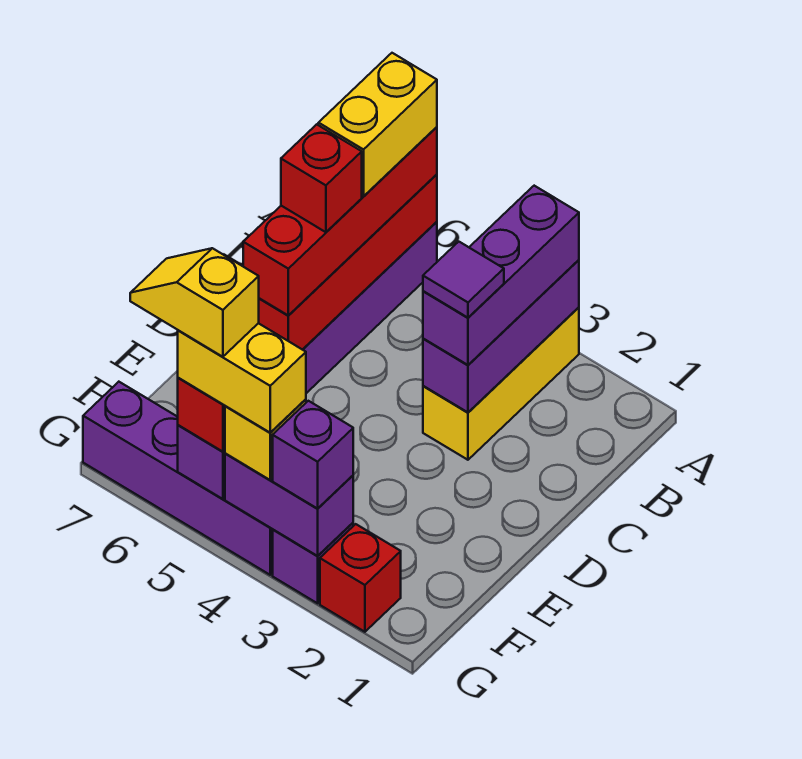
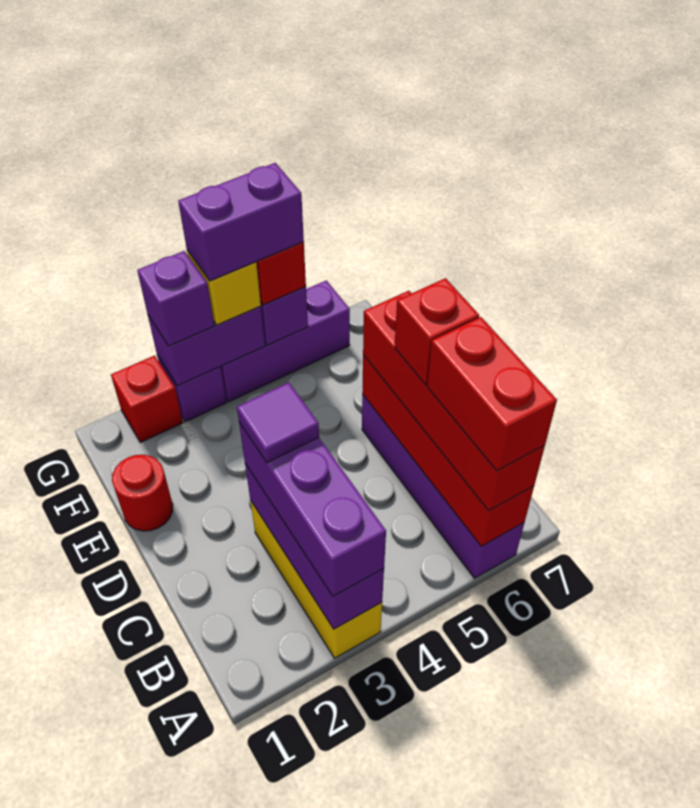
yellow brick A6:B6 level 4 -> red brick A6:B6 level 4
none -> red round brick E1 level 1
purple brick G4:G7 level 1 -> purple brick G4:G6 level 1
yellow brick G4:G5 level 4 -> purple brick G4:G5 level 4
yellow slope G5:G6 level 5 top 5 -> none

